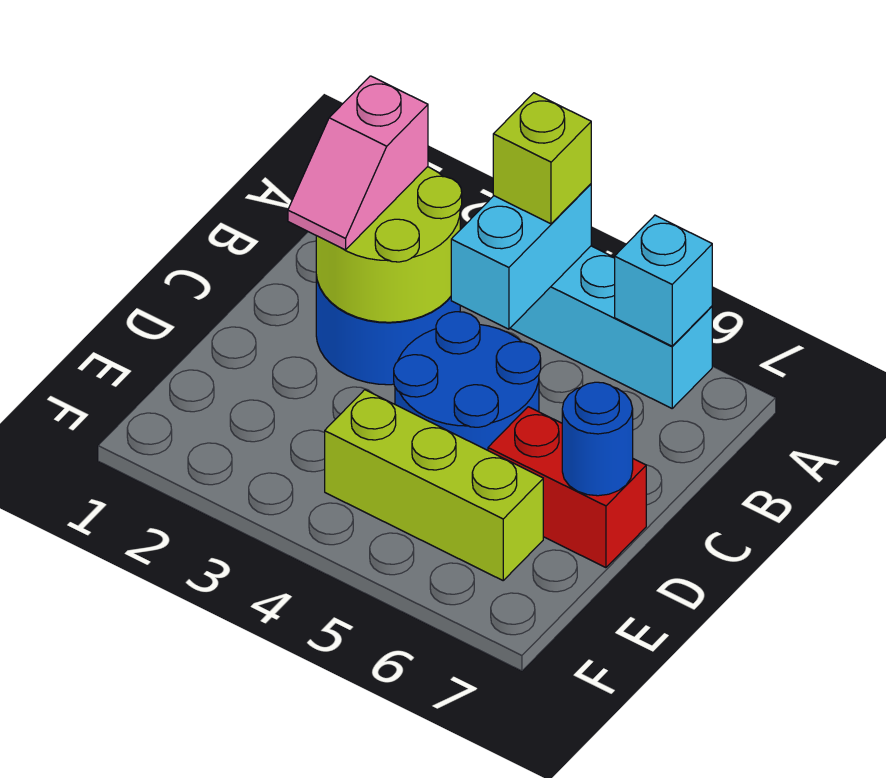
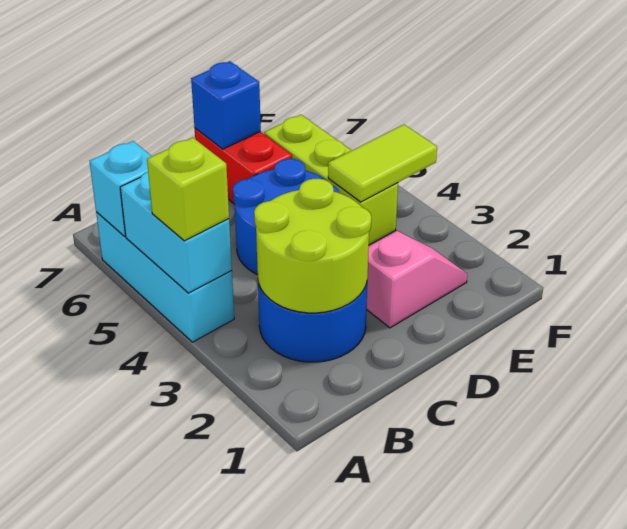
cyan brick A4:B4 level 2 -> cyan brick A4:A5 level 2
pink slope B2:C2 level 3 top B -> pink slope D2:E2 level 1 top D
blue round brick D7 level 2 -> blue brick D7 level 2
none -> lime tile E4:F4 level 2

